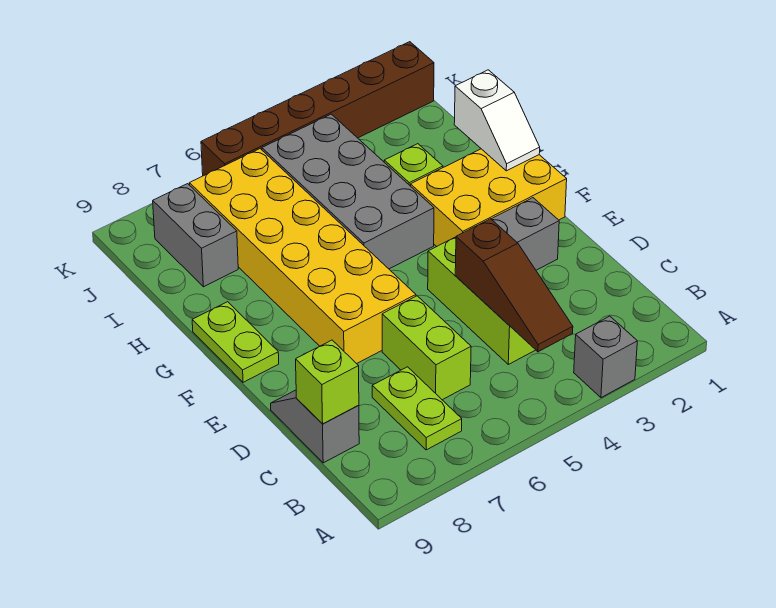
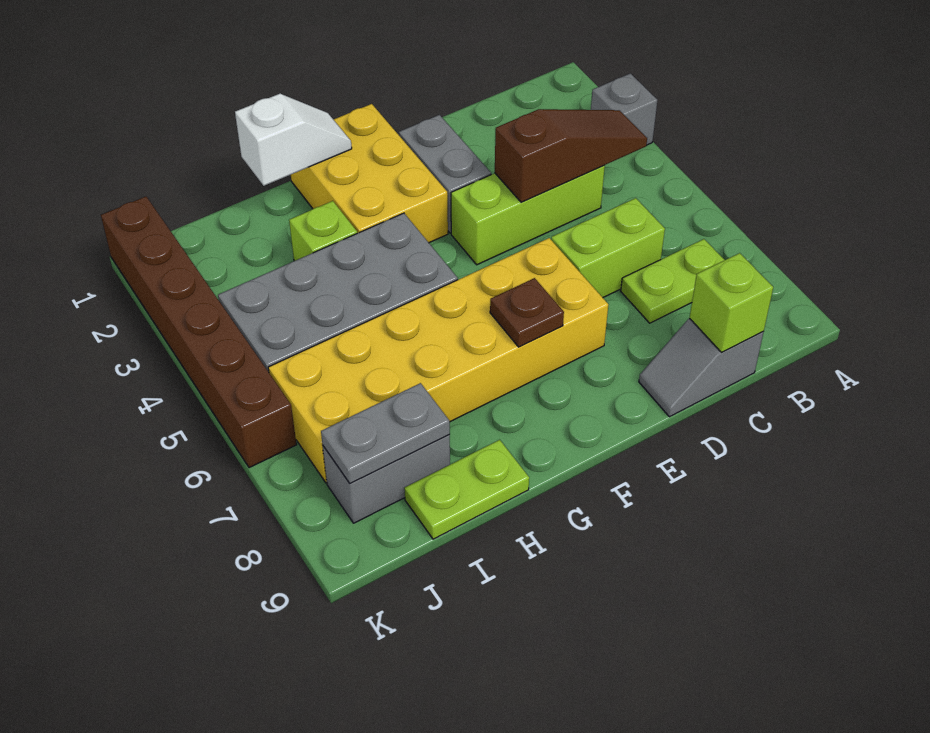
none -> brown plate F7 level 2
lime plate F9:G9 level 1 -> lime plate H9:I9 level 1
none -> grey plate I8:J8 level 2

